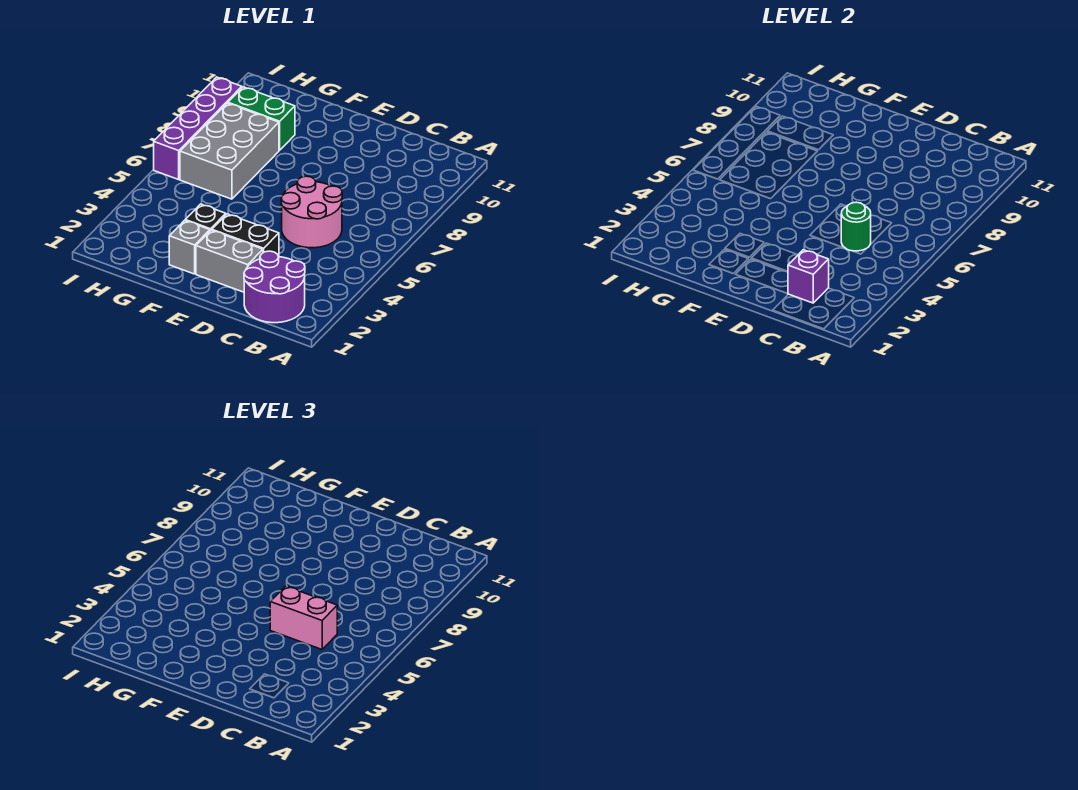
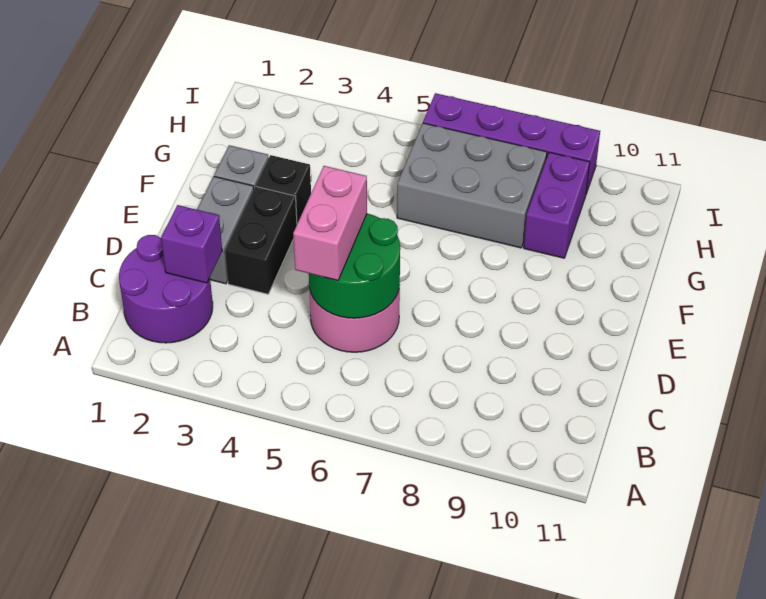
green round brick C5 level 2 -> green round brick C5:D6 level 2
green brick G9:H9 level 1 -> purple brick G9:H9 level 1

